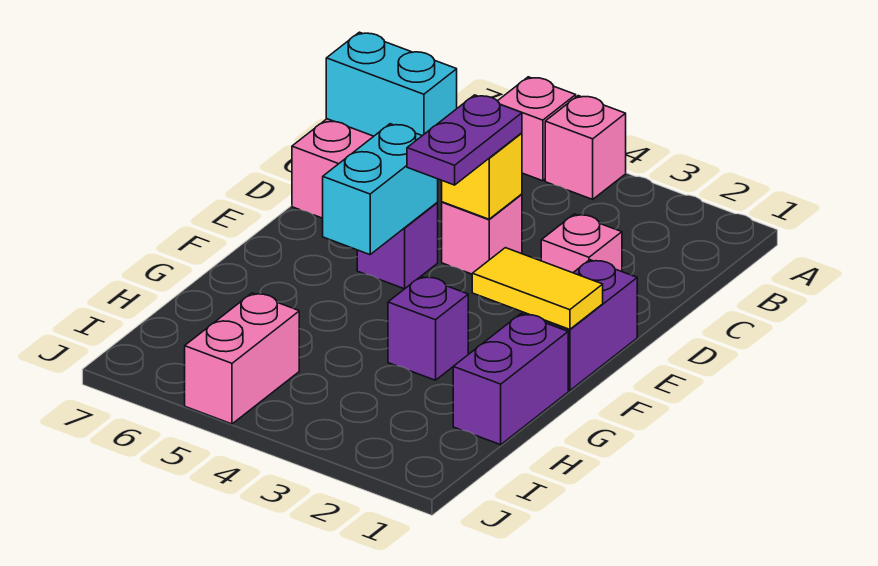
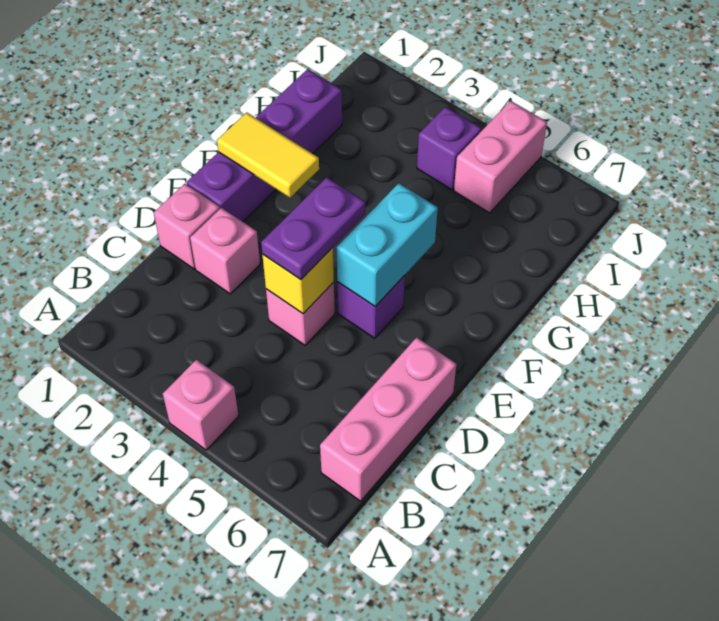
pink brick A5 level 1 -> pink brick D1 level 1
cyan brick C6:C7 level 2 -> none
purple brick G3 level 1 -> purple brick I4 level 1

